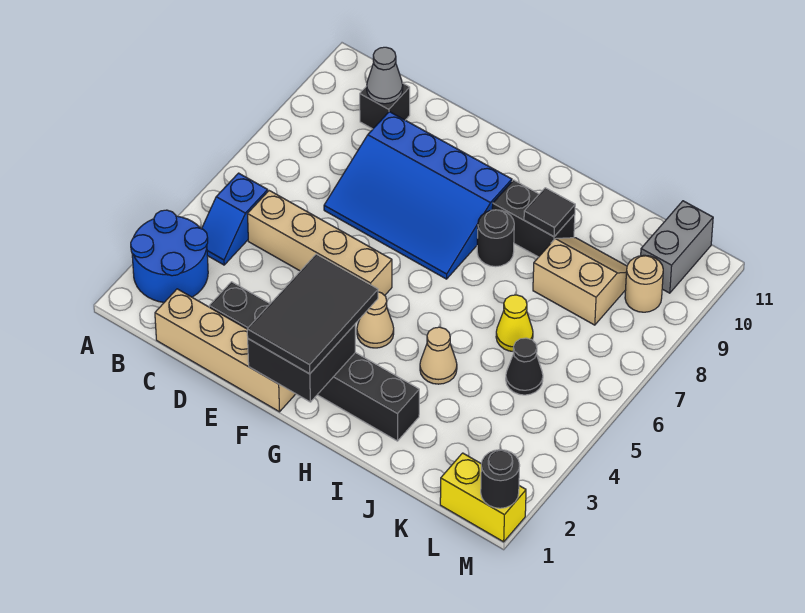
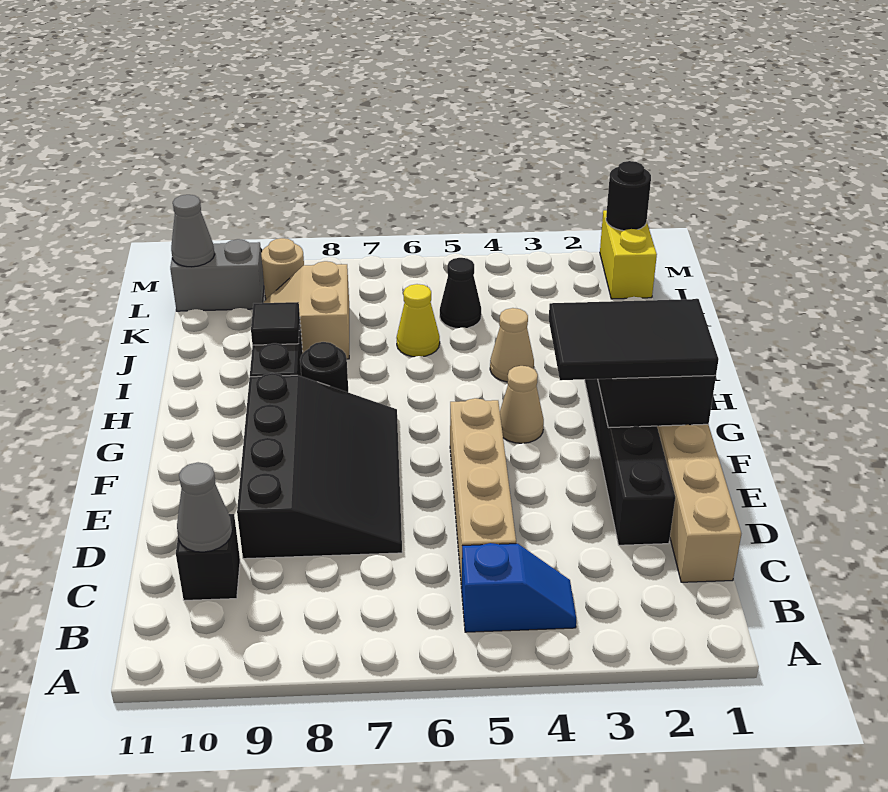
blue round brick A2:B3 level 1 -> none
blue slope D7:G9 level 1 top 9 -> black slope D7:G9 level 1 top 9
none -> grey cone L11 level 2

